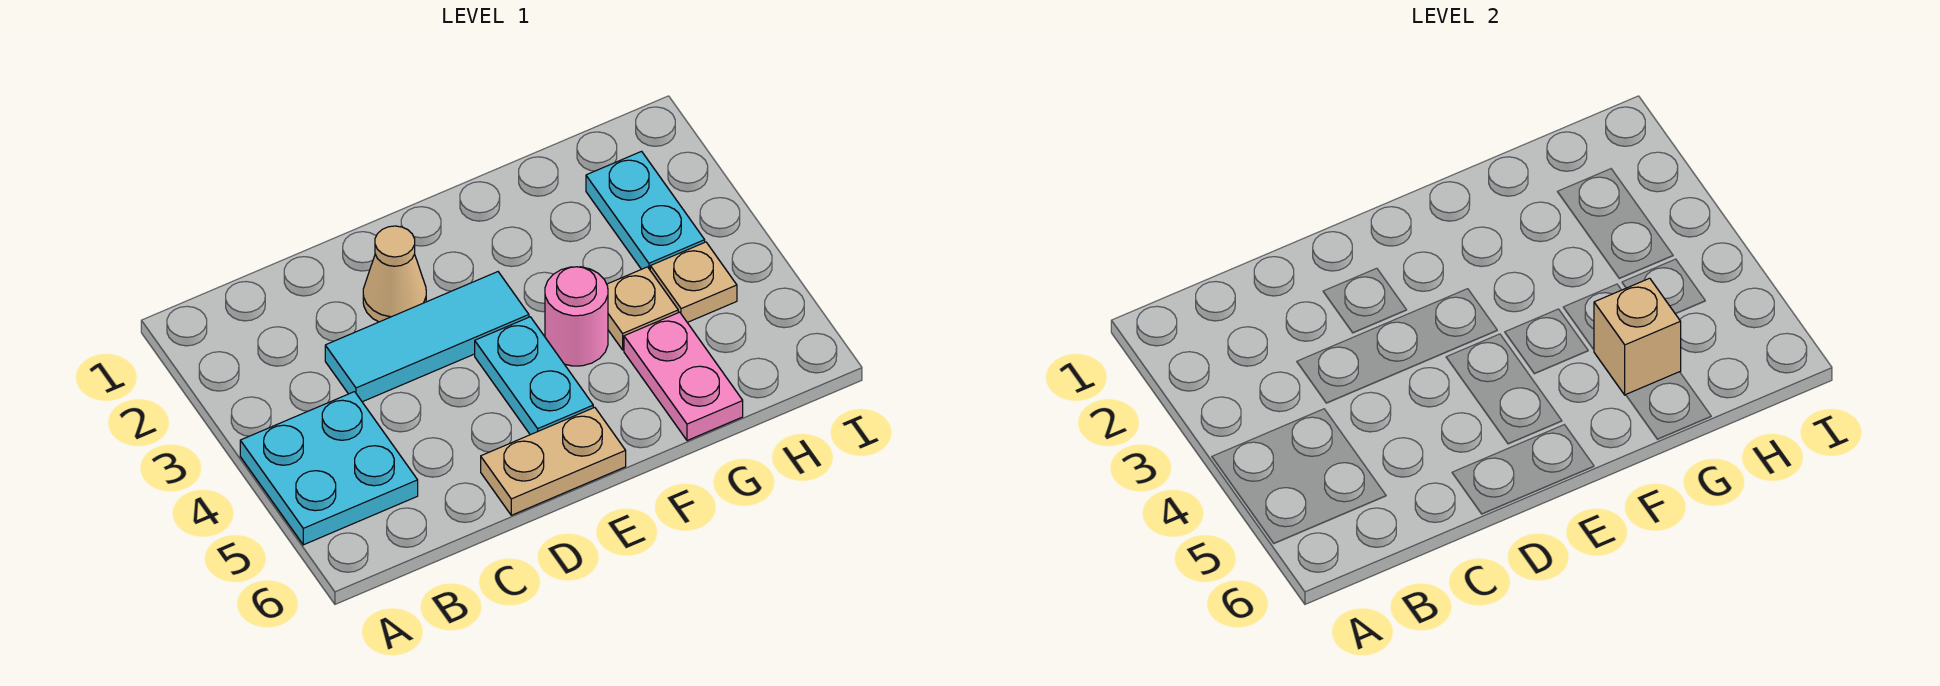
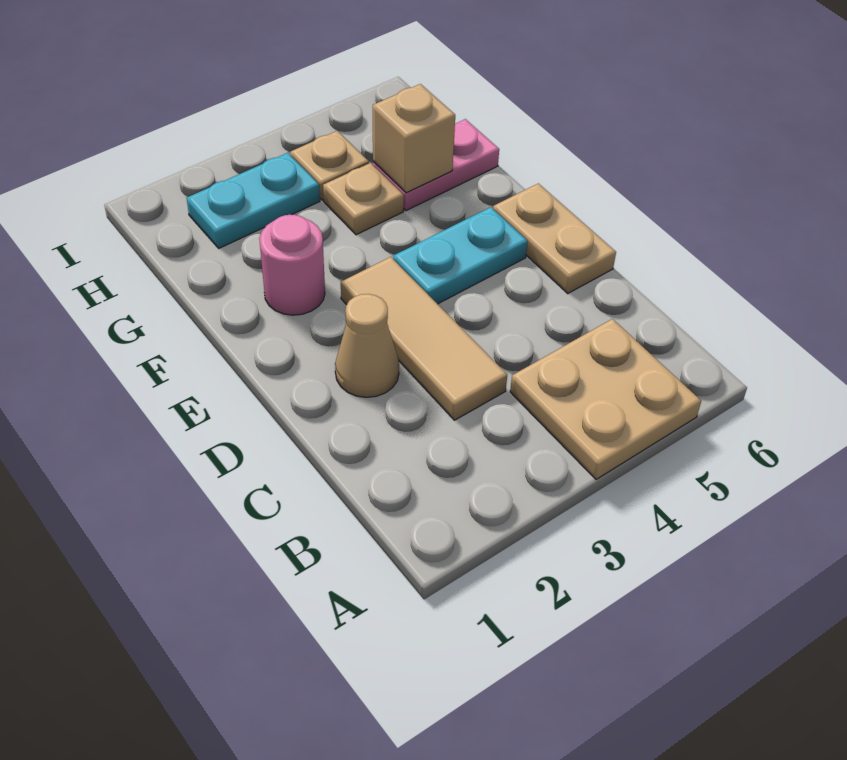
cyan plate A4:B5 level 1 -> tan plate A4:B5 level 1
cyan tile C3:E3 level 1 -> tan tile C3:E3 level 1
pink round brick F4 level 1 -> pink round brick F2 level 1

